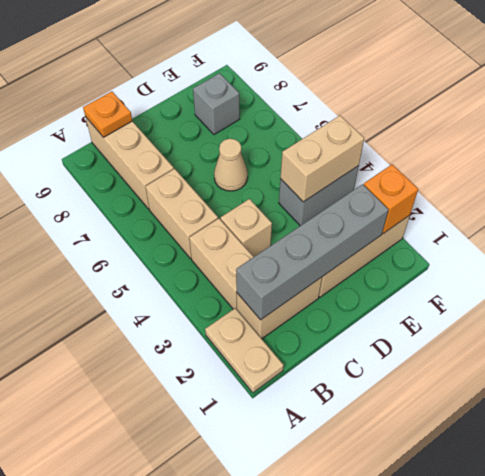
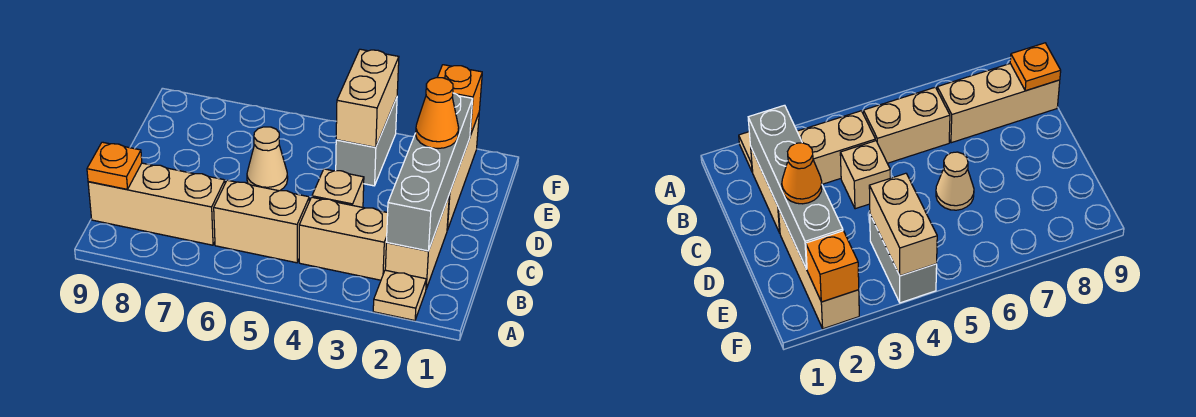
tan plate A1:A2 level 1 -> tan plate A2 level 1
none -> orange cone D2 level 3
grey brick E8 level 1 -> none

